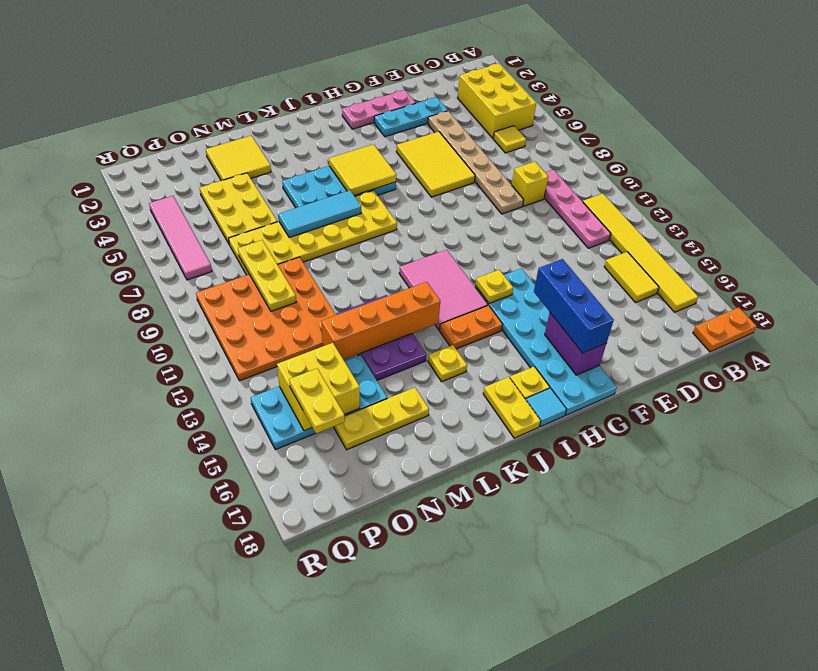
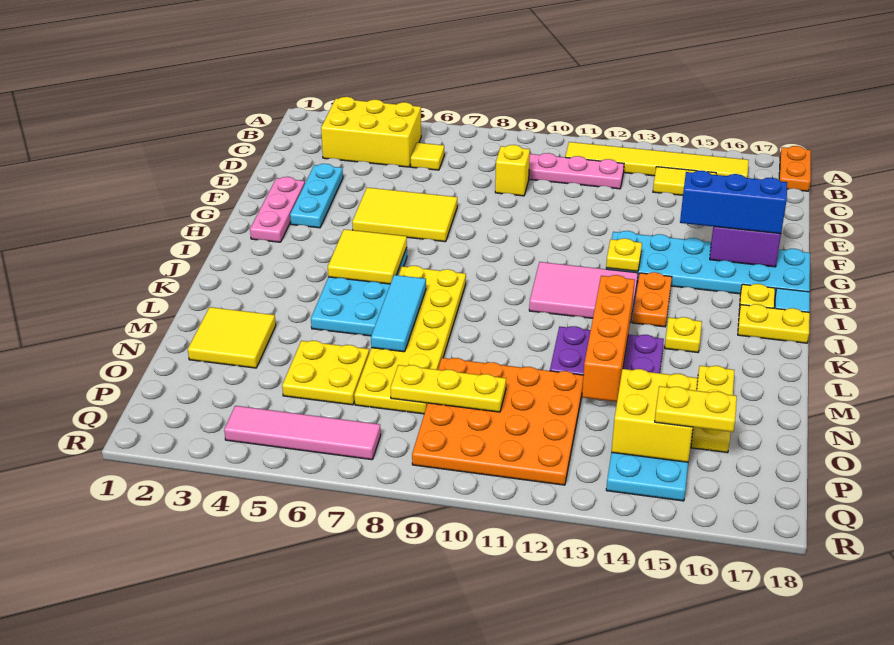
tan plate E4:E9 level 1 -> none
yellow plate N4:O6 level 1 -> yellow plate N5:O6 level 1

